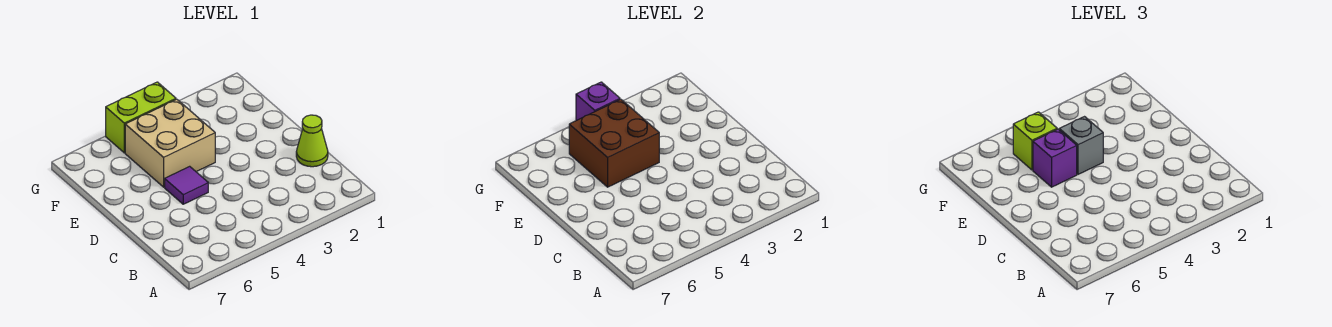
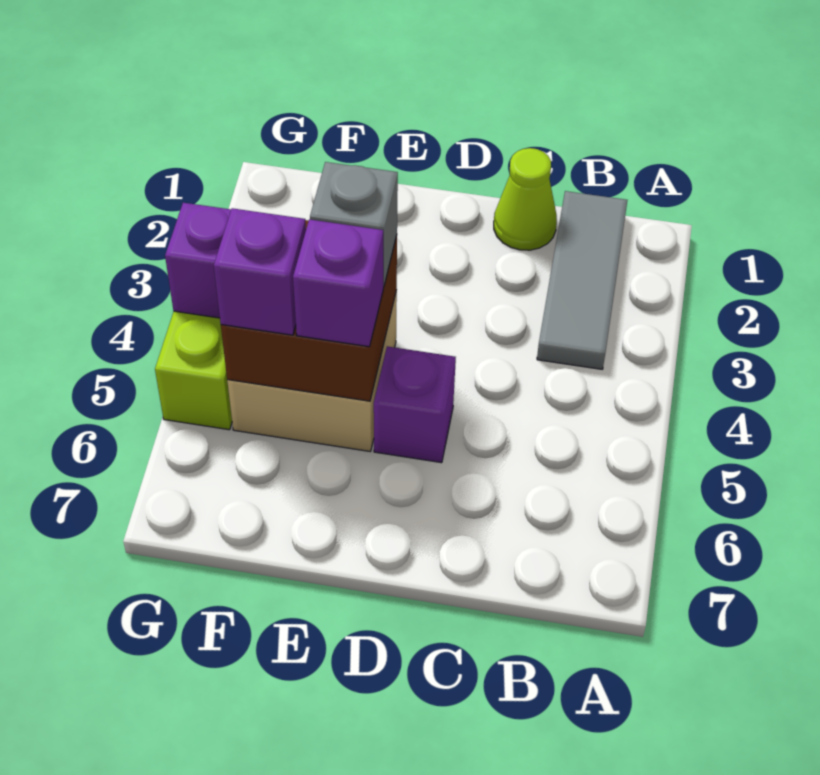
none -> grey tile B1:B3 level 1
purple tile D5 level 1 -> purple brick D5 level 1
lime brick F5 level 3 -> purple brick F5 level 3

